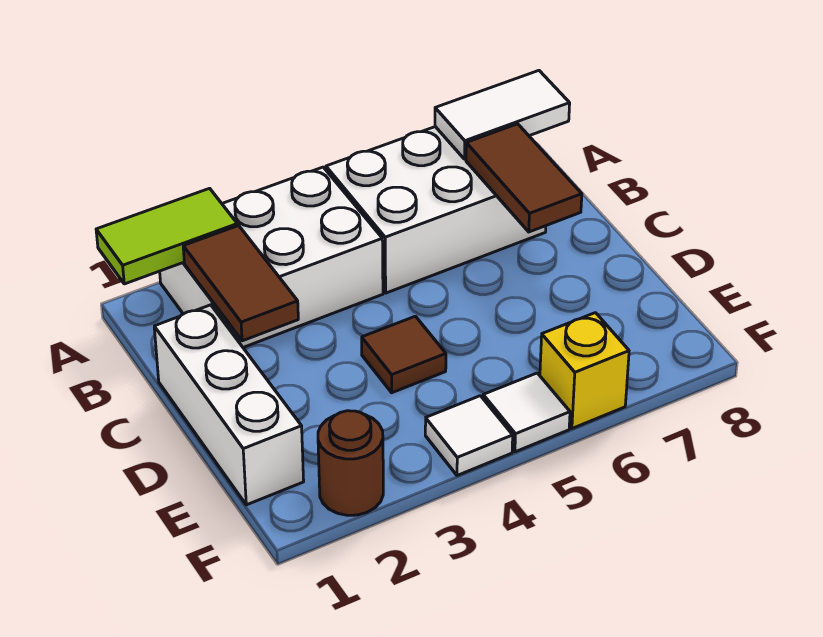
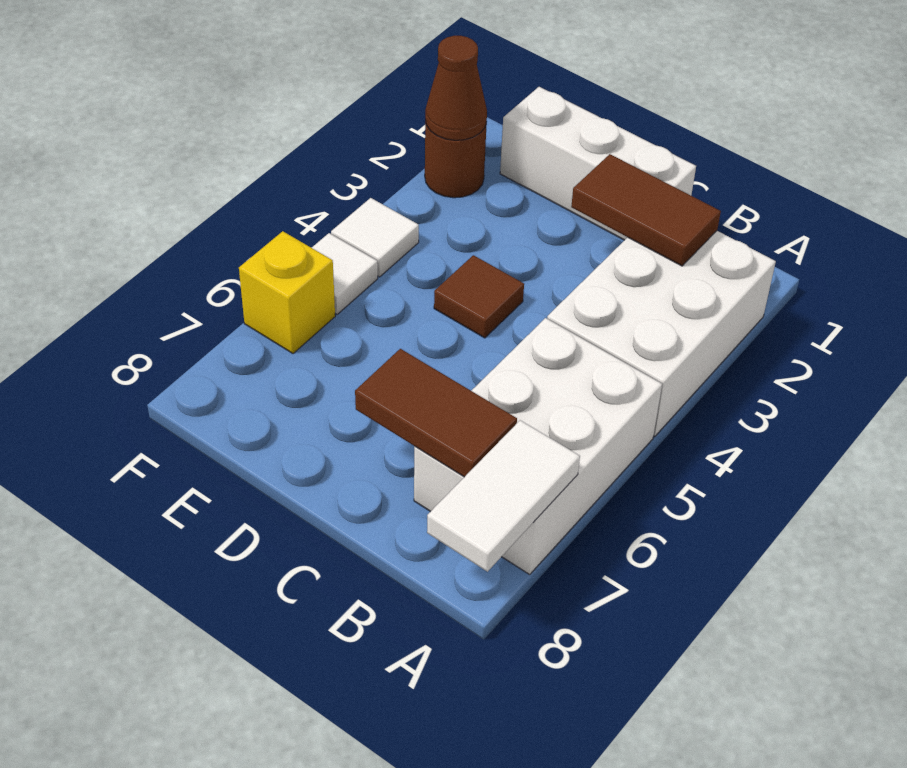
lime tile A1:A2 level 2 -> none
none -> brown cone F2 level 2

